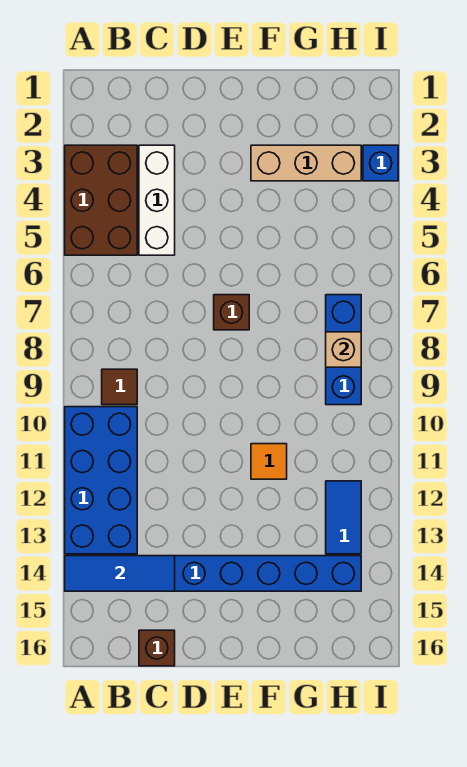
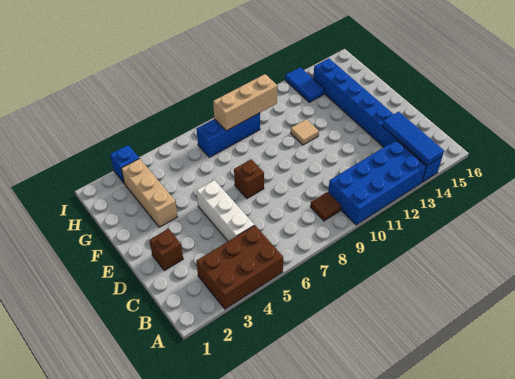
white brick C3:C5 level 1 -> white brick C5:E5 level 1
brown brick C16 level 1 -> brown brick D2 level 1
orange tile F11 level 1 -> tan tile F11 level 1
tan brick H8 level 2 -> tan brick H8:H10 level 2
blue tile H12:H13 level 1 -> blue tile H13:I13 level 1

